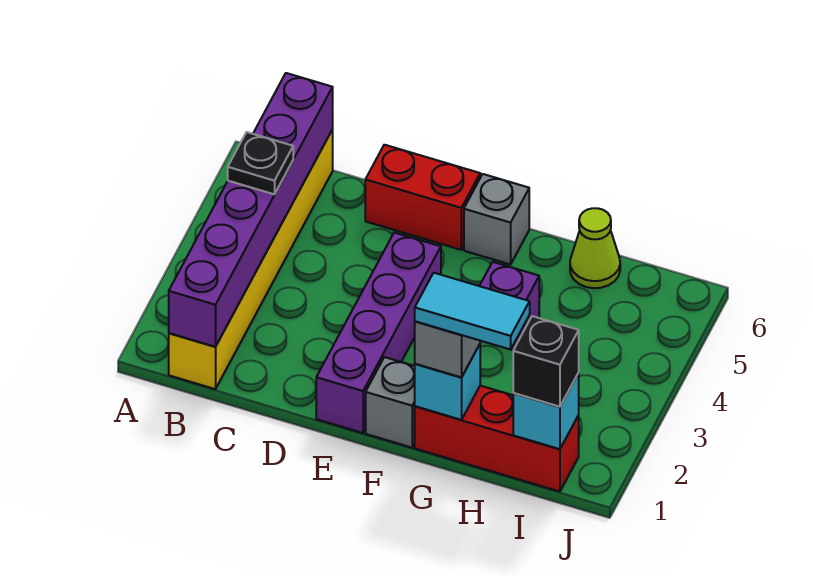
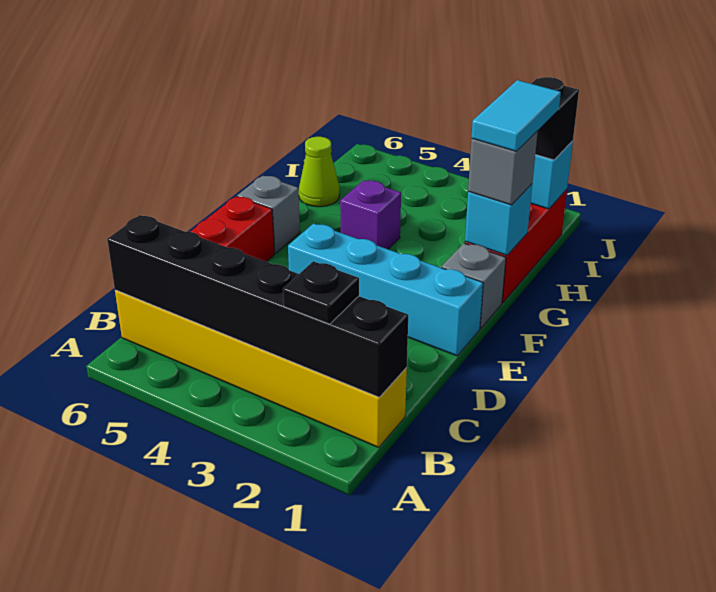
purple brick B1:B6 level 2 -> black brick B1:B6 level 2
black plate B4 level 3 -> black plate B2 level 3
purple brick E1:E4 level 1 -> cyan brick E1:E4 level 1

